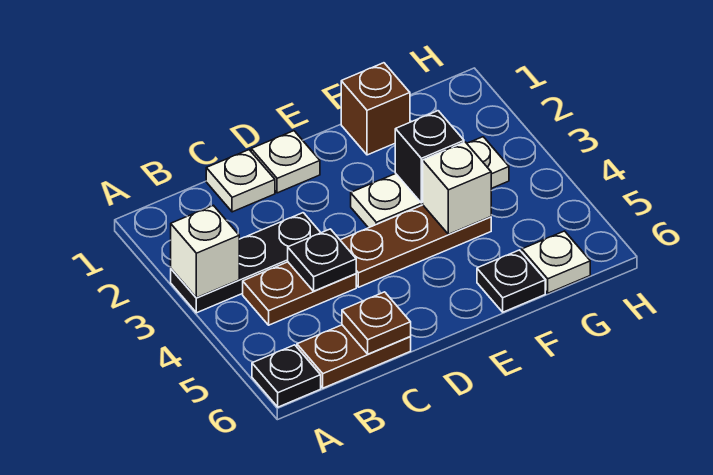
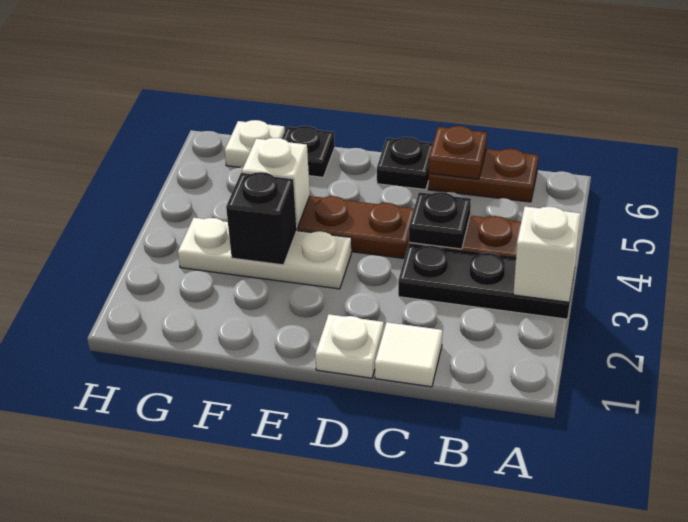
black plate A6 level 1 -> black plate D6 level 1
white plate C1 level 1 -> white tile C1 level 1
brown brick F1 level 1 -> none

